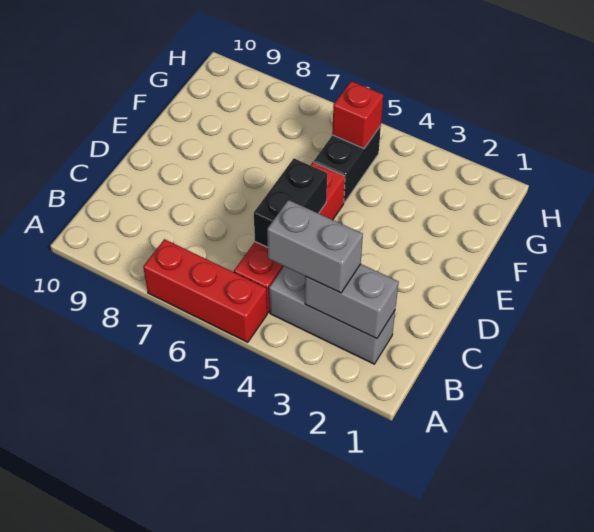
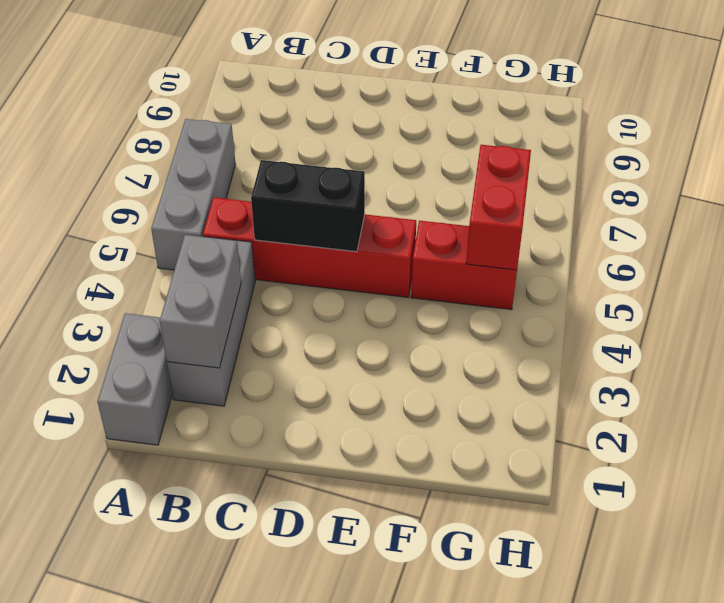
red brick A5:A7 level 1 -> grey brick A5:A7 level 1
grey brick B3:B4 level 3 -> grey brick A1:A2 level 1
black brick F5:G5 level 1 -> red brick F5:G5 level 1
red brick G5 level 2 -> red brick G5:G6 level 2

